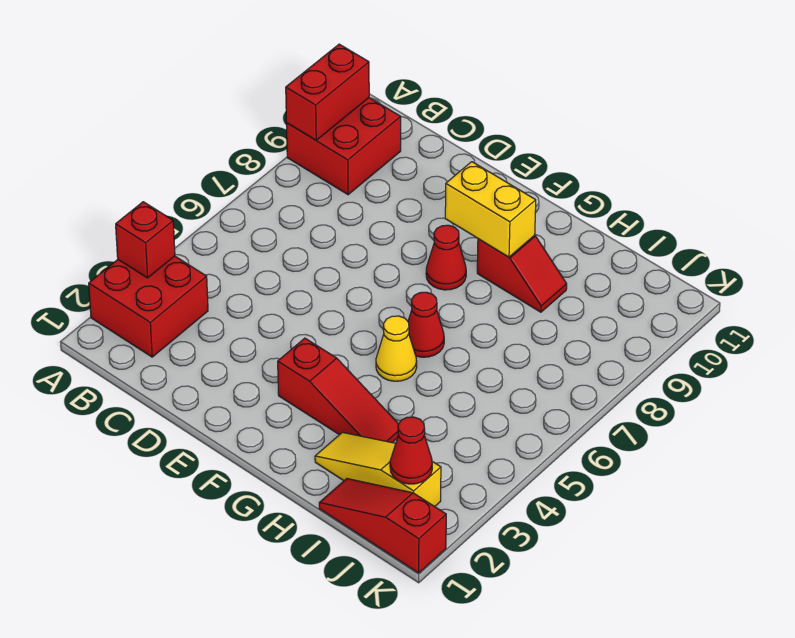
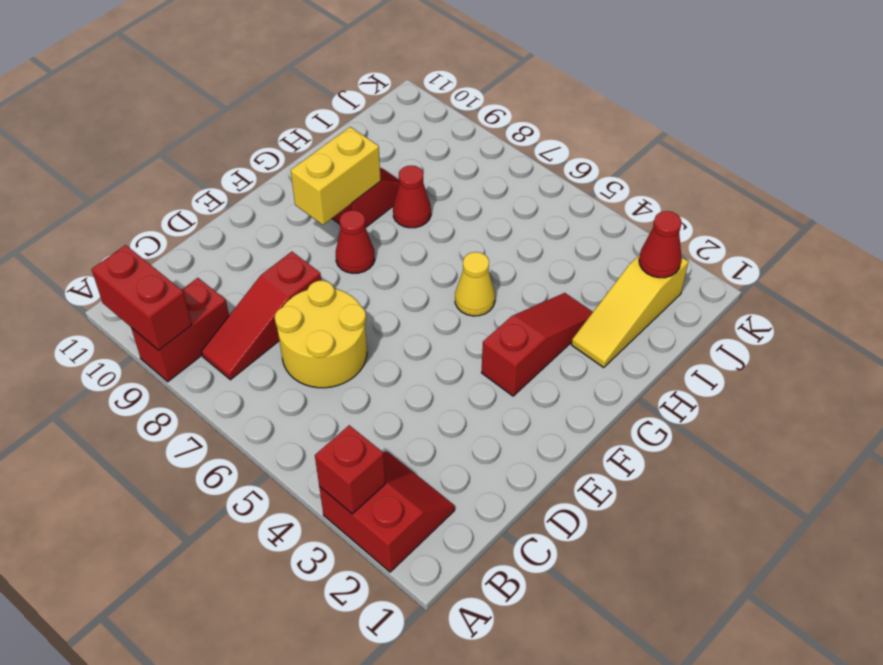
red brick A2:B3 level 1 -> red slope A2:B3 level 1 top A
red brick A9:B10 level 1 -> red brick A9:B9 level 1
none -> yellow round brick C6:D7 level 1
red cone G6 level 1 -> red cone H8 level 1
red slope I1:K1 level 1 top K -> red slope B8:D8 level 1 top D

